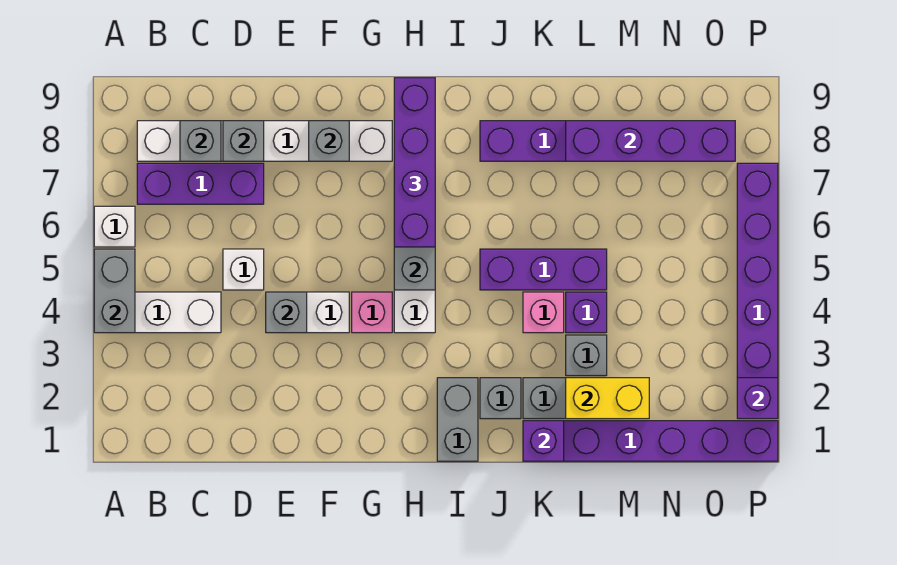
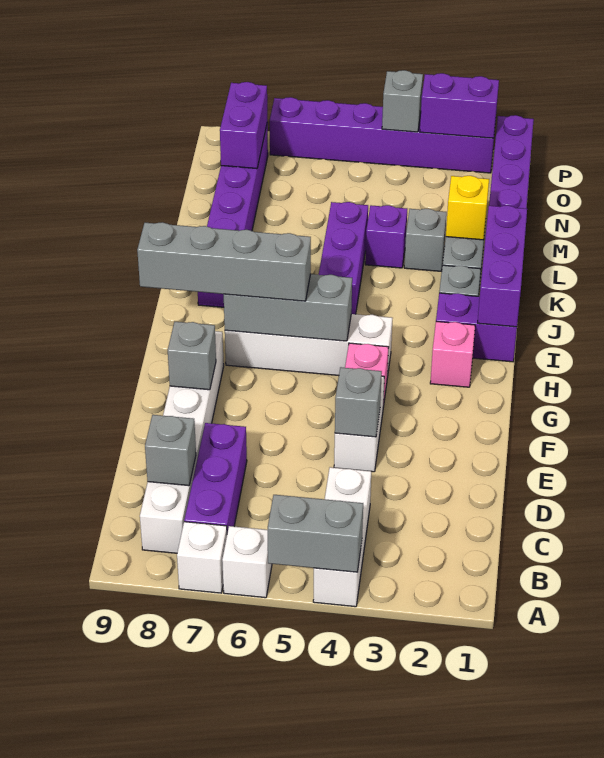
white brick D5 level 1 -> white brick A7 level 1
grey brick D8 level 2 -> grey brick P4 level 2
purple brick H6:H9 level 3 -> grey brick H6:H9 level 3
grey brick I1:I2 level 1 -> purple brick I1:I2 level 1
purple brick K1 level 2 -> purple brick I1:K1 level 2
pink brick K4 level 1 -> pink brick H2 level 1
yellow brick L2:M2 level 2 -> yellow brick L2 level 2
purple brick L8:O8 level 2 -> purple brick N8:O8 level 2
purple brick P2 level 2 -> purple brick P2:P3 level 2

